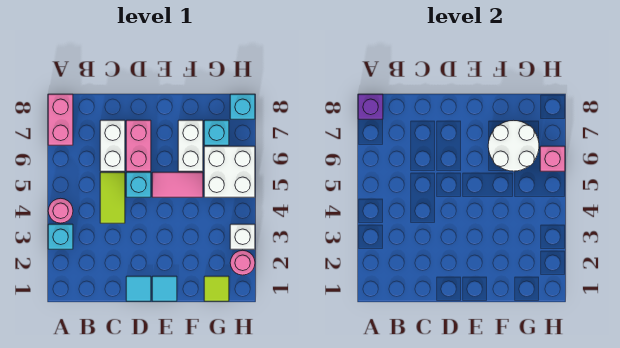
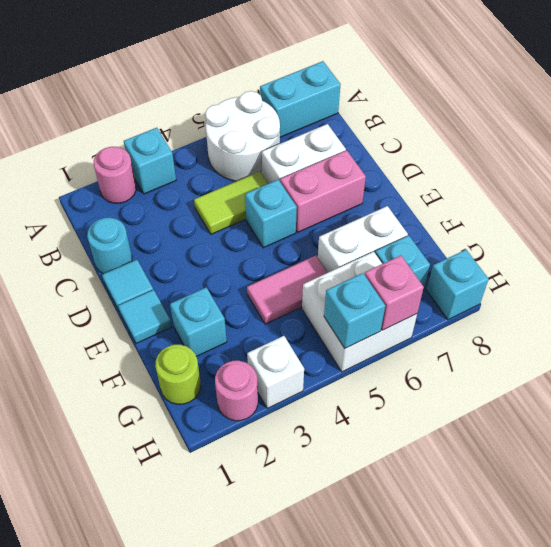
pink round brick A4 level 1 -> pink round brick A2 level 1
pink brick A7:A8 level 1 -> cyan brick A7:A8 level 1
purple brick A8 level 2 -> none
none -> cyan round brick C1 level 1
pink tile E5:F5 level 1 -> pink tile F4:F5 level 1
none -> cyan brick F2 level 1
white round brick F6:G7 level 2 -> white round brick A5:B6 level 1
lime tile G1 level 1 -> lime round brick G1 level 1
none -> cyan brick H5 level 2

